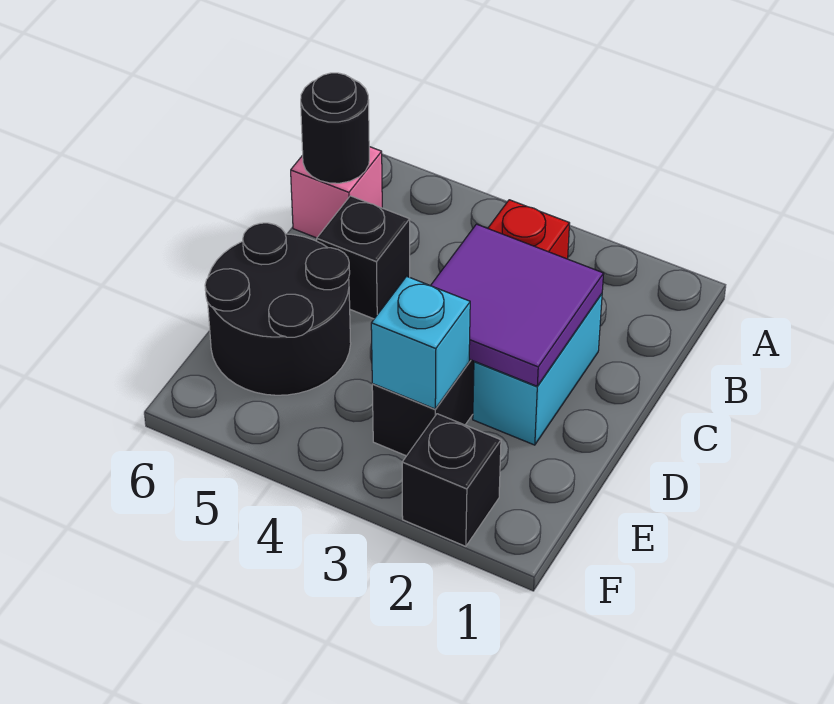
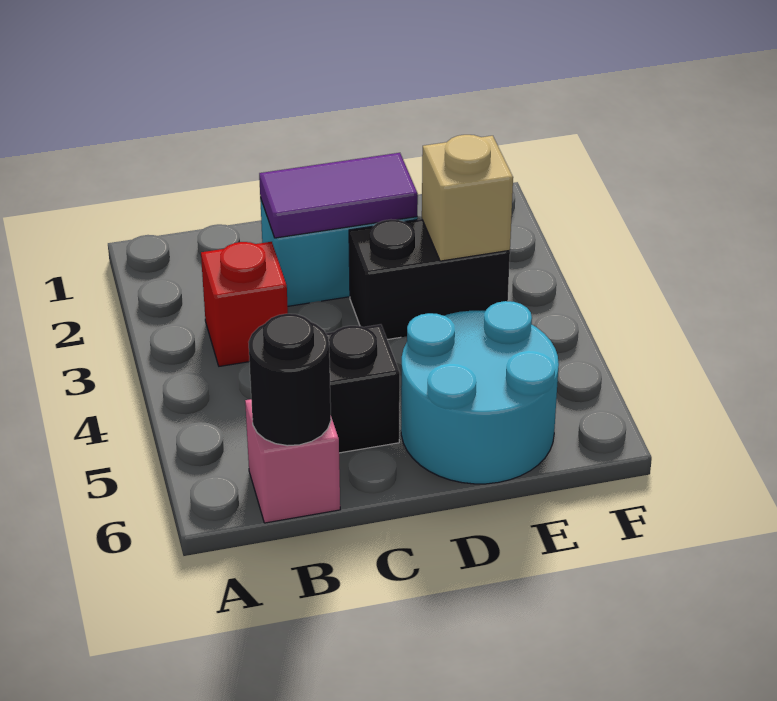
purple tile C2:D3 level 2 -> purple tile C2:D2 level 2
black round brick D5:E6 level 1 -> cyan round brick D5:E6 level 1
cyan brick E3 level 2 -> tan brick E3 level 2
black brick F2 level 1 -> none

